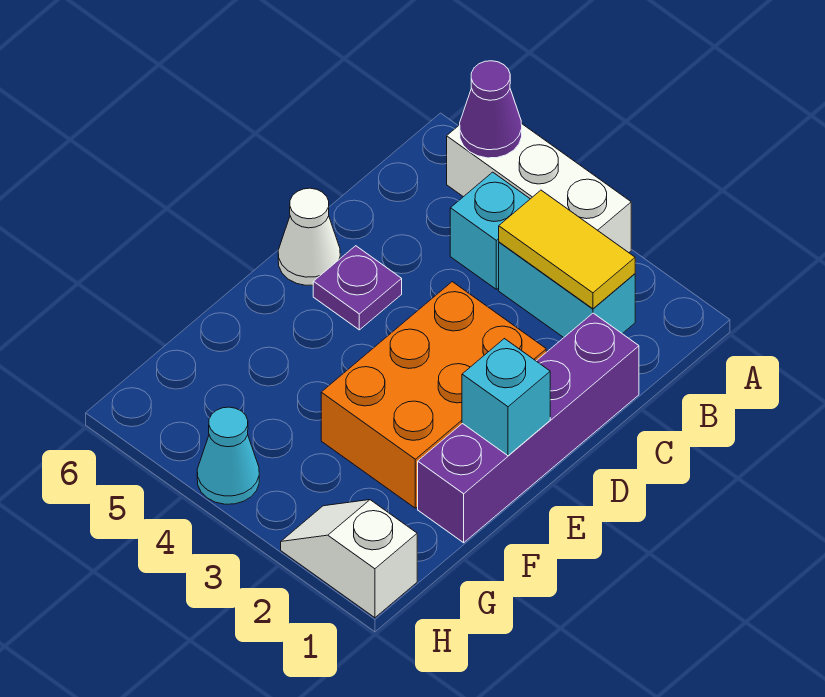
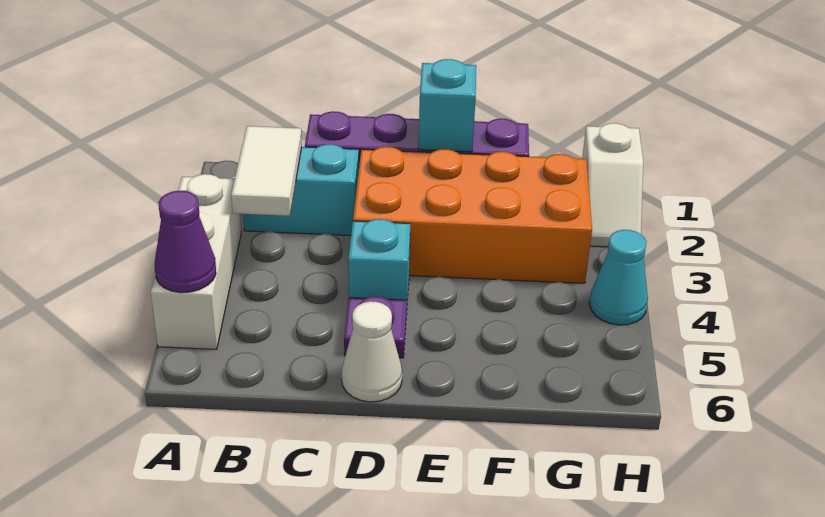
cyan brick B2:B3 level 1 -> cyan brick B2:C2 level 1
yellow tile B2:B3 level 2 -> white tile B2:B3 level 2
cyan brick B4 level 1 -> cyan brick D4 level 1
orange brick D2:F3 level 1 -> orange brick D2:G3 level 1

